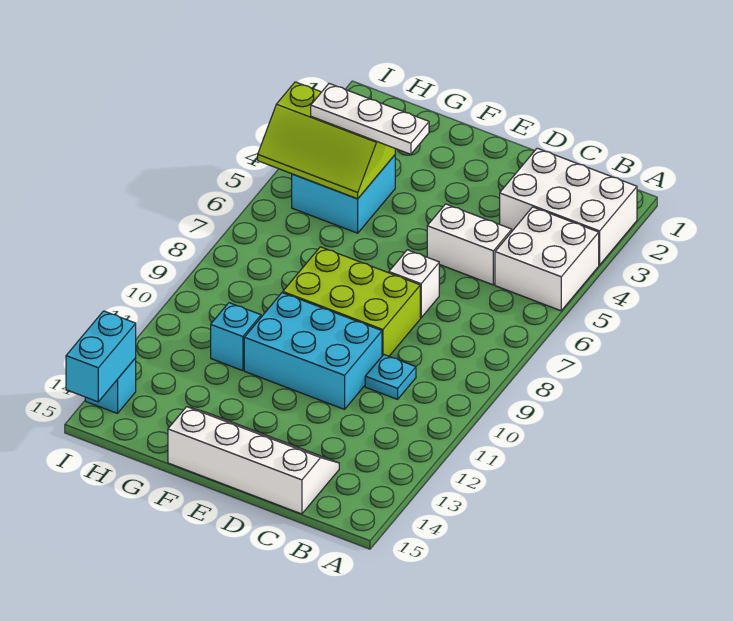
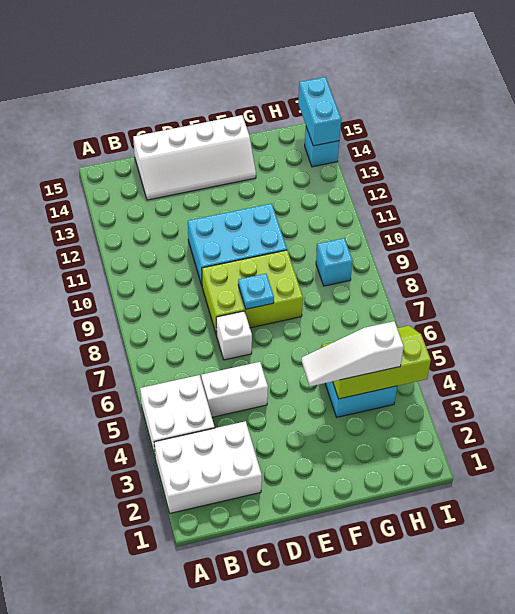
cyan plate C10 level 1 -> cyan plate E8 level 2
white plate F4:H4 level 3 -> white slope F4:H4 level 3 top H
cyan brick G11 level 1 -> cyan brick H9 level 1

